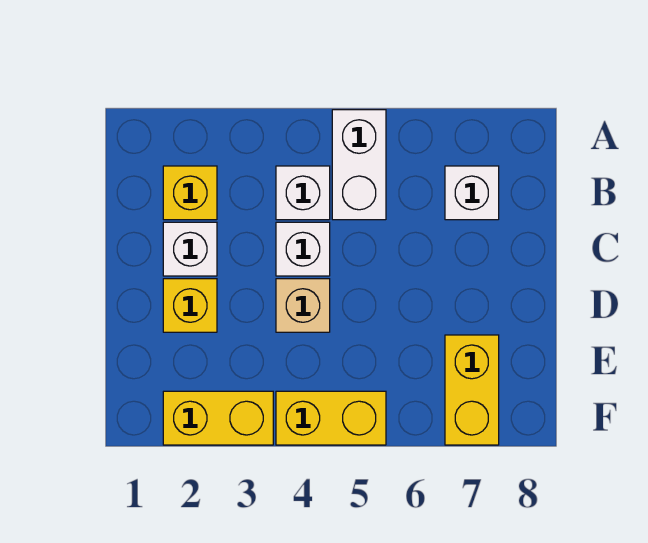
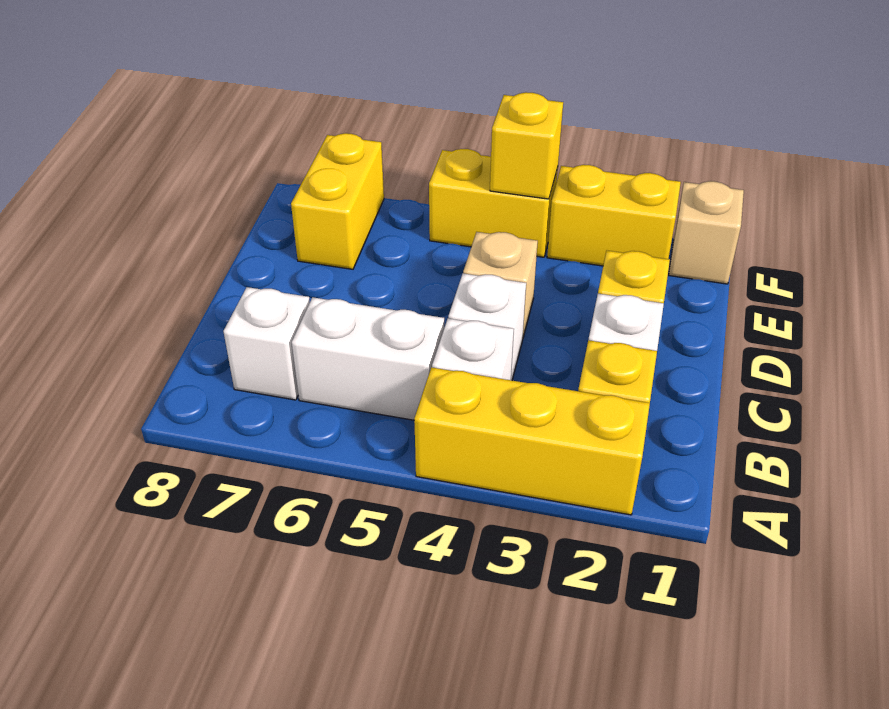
none -> yellow brick A2:A4 level 1
white brick A5:B5 level 1 -> white brick B5:B6 level 1
none -> tan brick F1 level 1
none -> yellow brick F4 level 2

